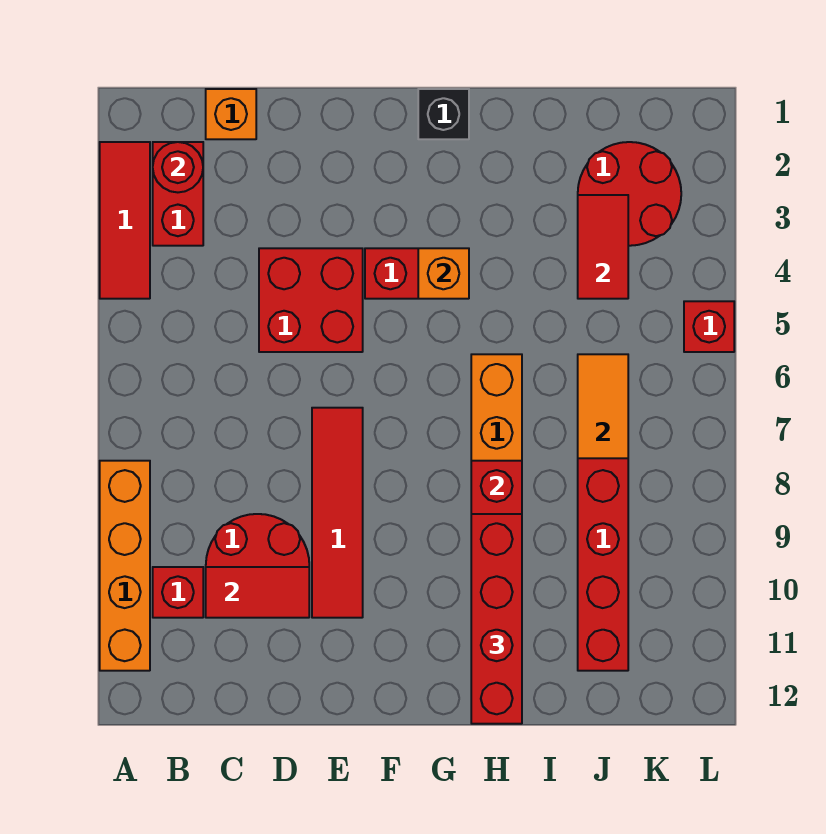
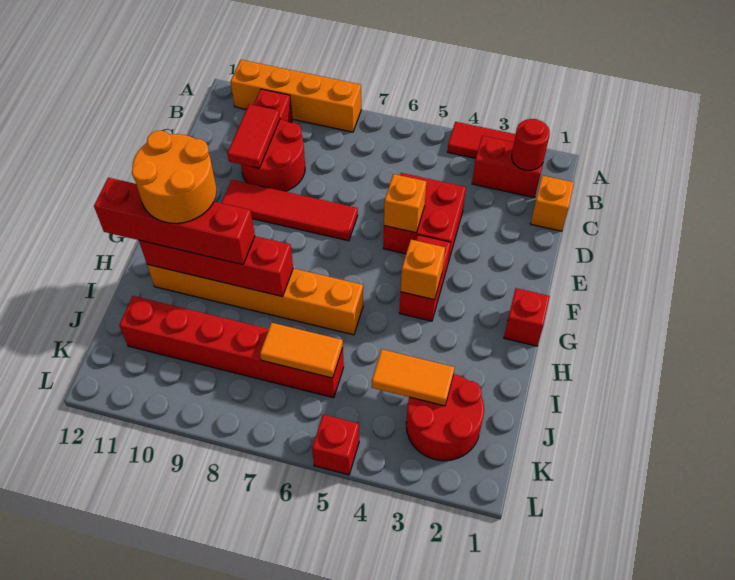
none -> orange brick E5 level 2
black brick G1 level 1 -> red brick G1 level 1
none -> orange round brick G10:H11 level 4
red tile J3:J4 level 2 -> orange tile J3:J4 level 2

